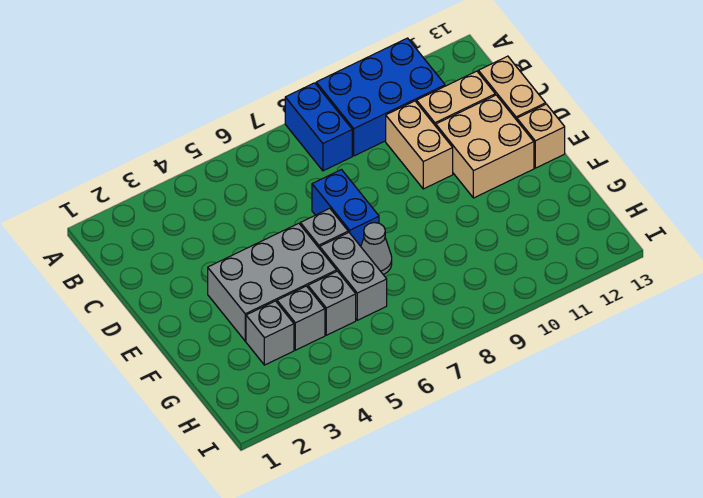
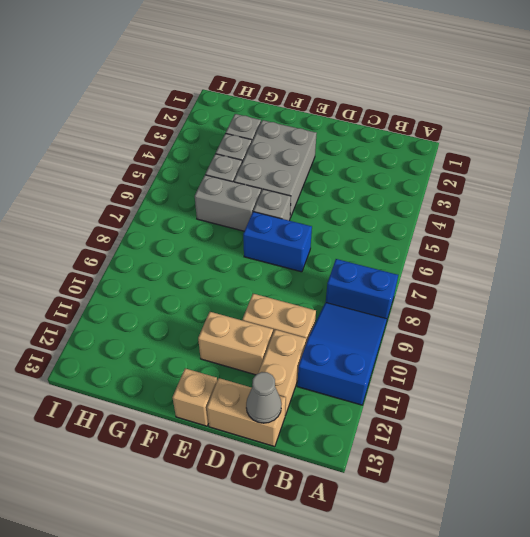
blue brick A9:B11 level 1 -> blue slope A9:B11 level 1 top 11
tan brick D11:E12 level 1 -> tan brick D11:E11 level 1
grey cone F7 level 1 -> grey cone C13 level 2

